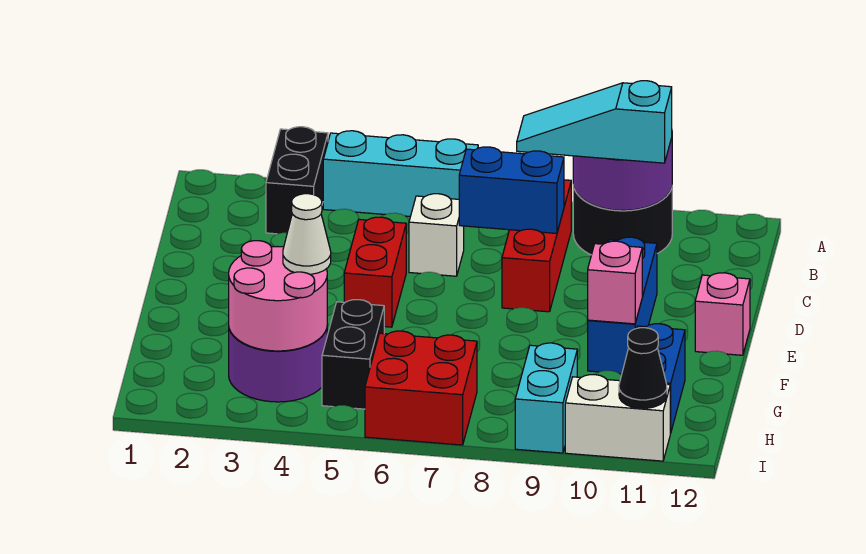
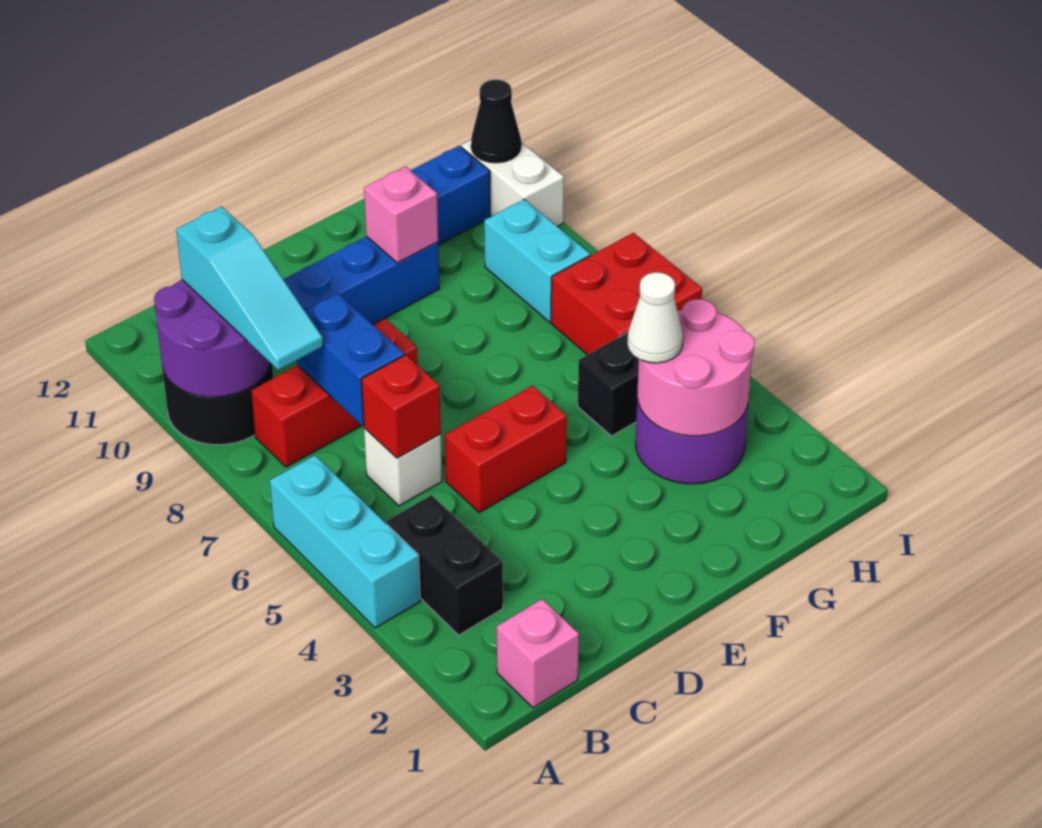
black brick A3:B3 level 1 -> black brick B3:B4 level 1
none -> red brick C6 level 2
pink brick E12 level 1 -> pink brick B1 level 1
cyan brick H9:I9 level 1 -> cyan brick H8:H9 level 1

